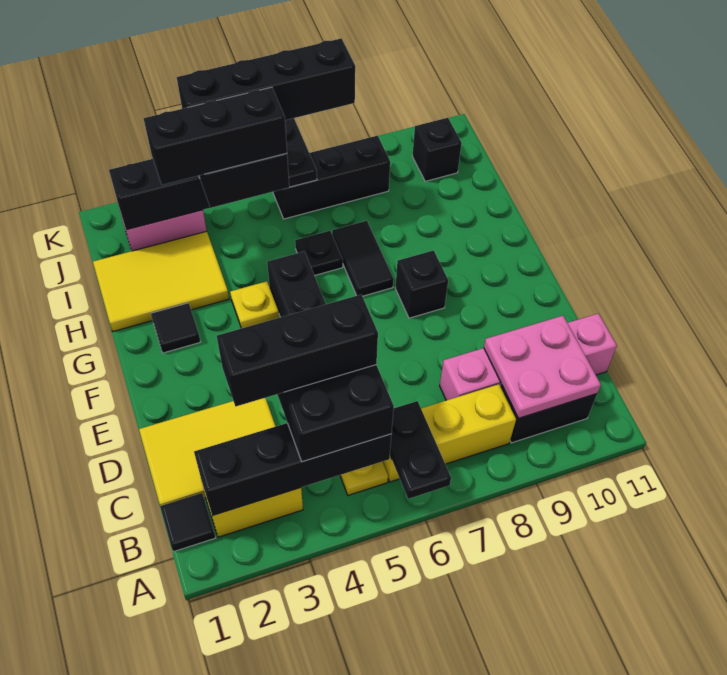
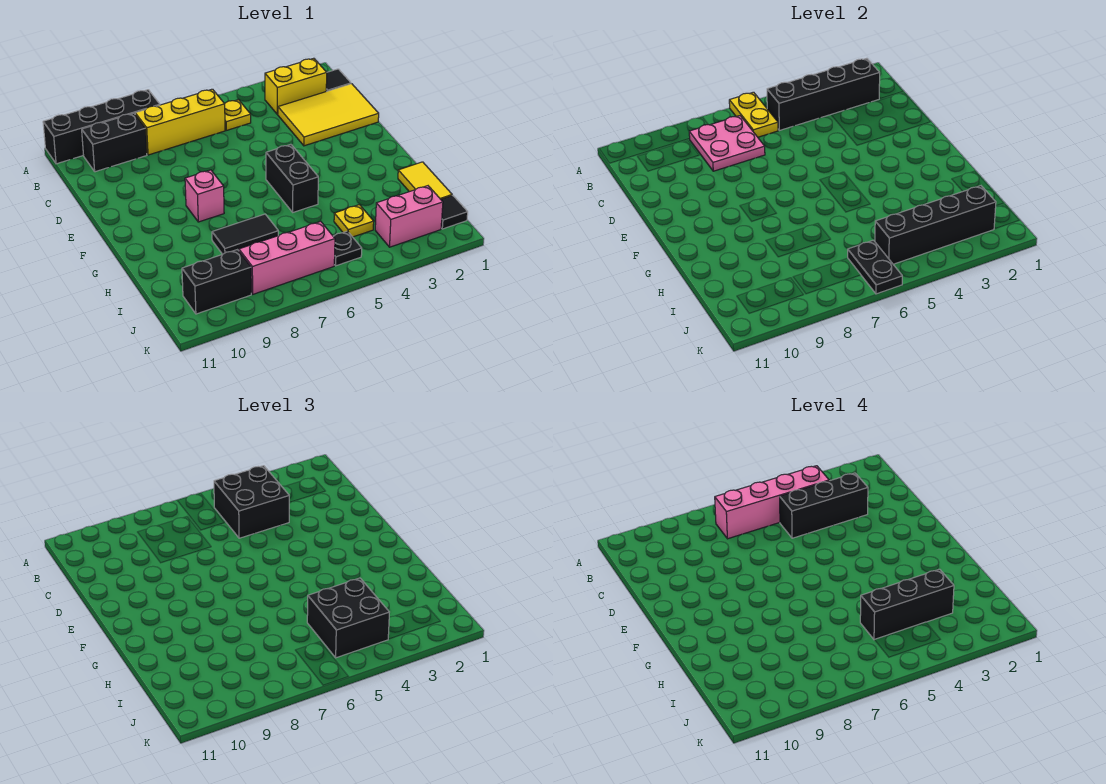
black plate A6:B6 level 2 -> yellow plate A6:B6 level 2
pink plate B9:C10 level 2 -> pink plate B7:C8 level 2
pink brick C8:C11 level 1 -> pink brick B4:B7 level 4
black brick F8 level 1 -> pink brick F8 level 1
black tile G2 level 1 -> black tile J1 level 1
yellow plate G4 level 1 -> yellow plate I4 level 1
black tile G7:H7 level 1 -> black tile H7:H8 level 1
yellow tile H1:I3 level 1 -> yellow tile H1:I1 level 1
black plate H6 level 1 -> black plate J5 level 1
black brick J4:J7 level 4 -> black brick A8:A11 level 1
black brick J6:J8 level 1 -> pink brick J6:J8 level 1
black brick J10 level 1 -> black brick J9:J10 level 1

